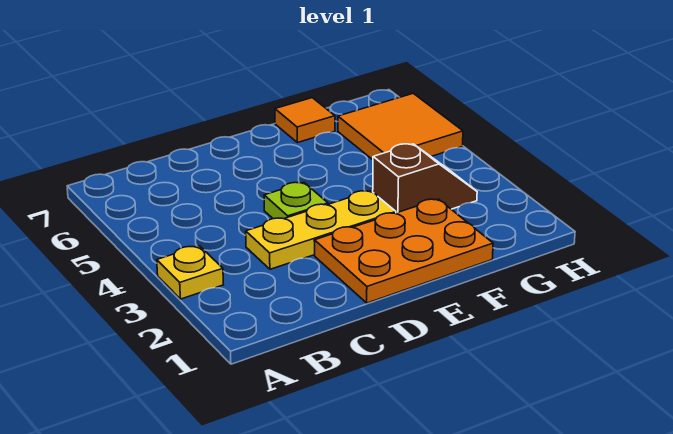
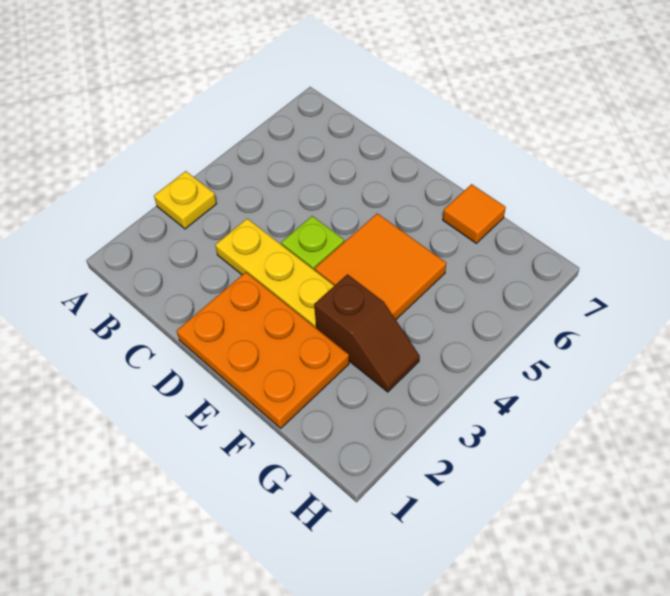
orange tile G5:H6 level 1 -> orange tile E4:F5 level 1

